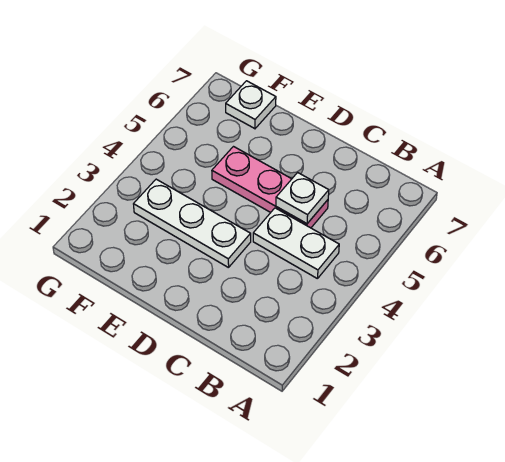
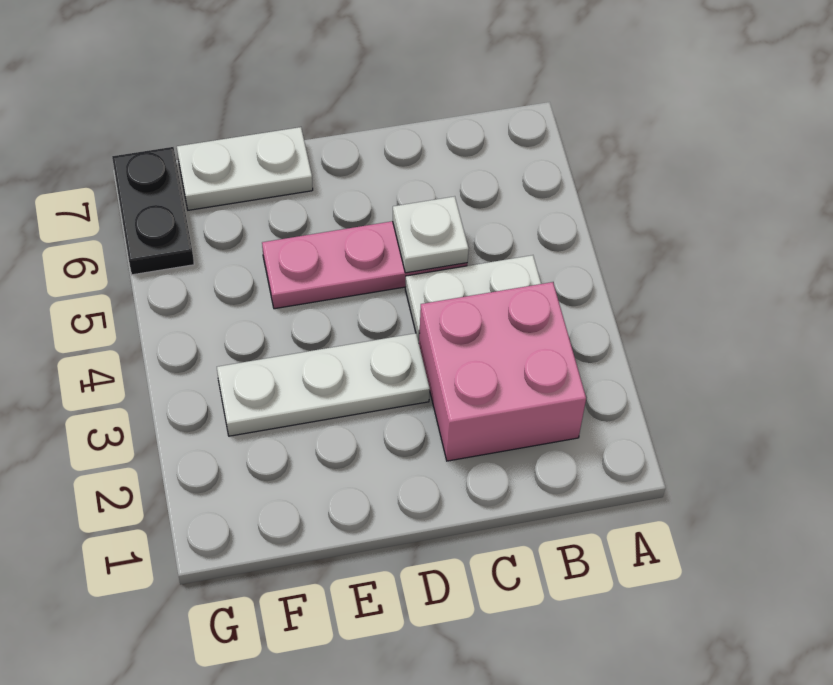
none -> pink brick B2:C3 level 1
white plate F7 level 1 -> white plate E7:F7 level 1
none -> black plate G6:G7 level 1

